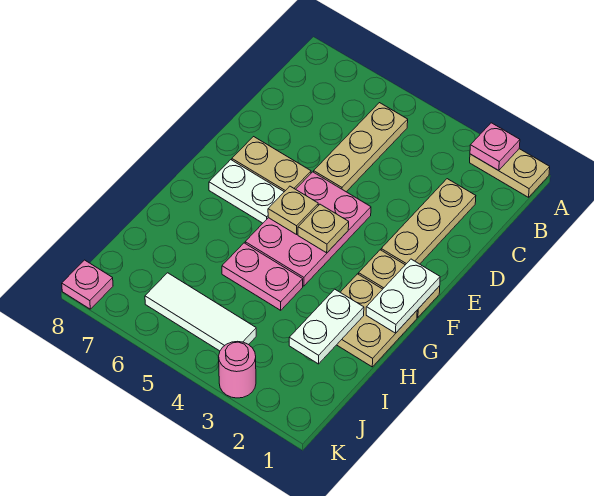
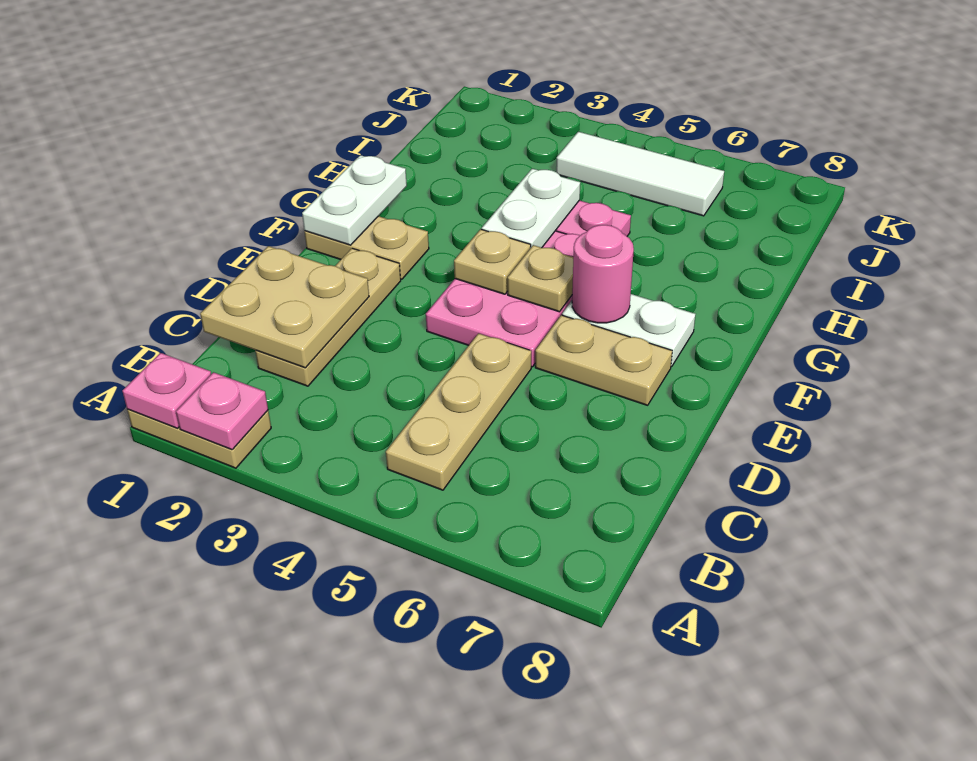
tan plate G1:H2 level 1 -> tan plate C1:D2 level 2
white plate H2:I2 level 2 -> white plate G4:H4 level 2
pink round brick K3 level 1 -> pink round brick F6 level 2
pink plate K8 level 1 -> pink plate A1 level 2

